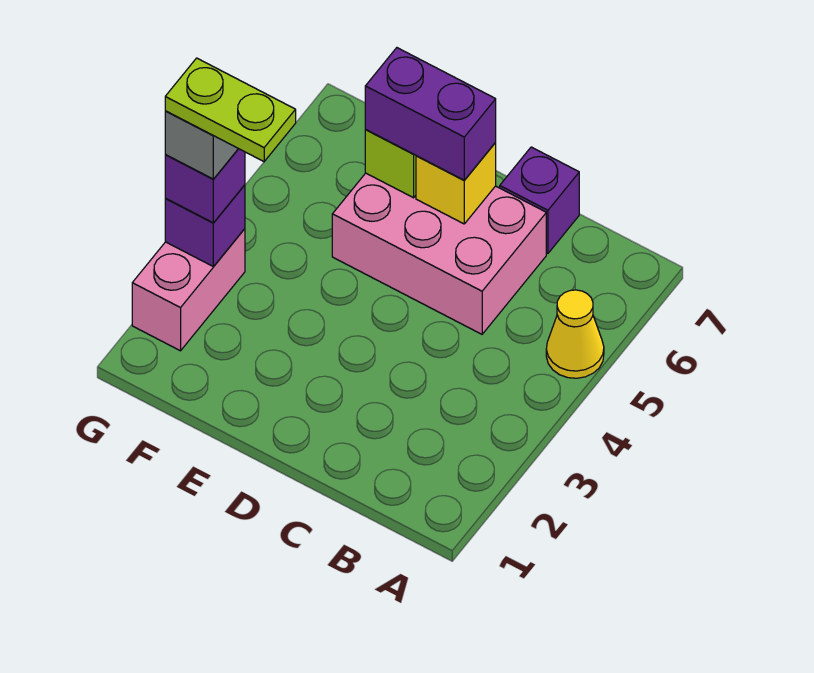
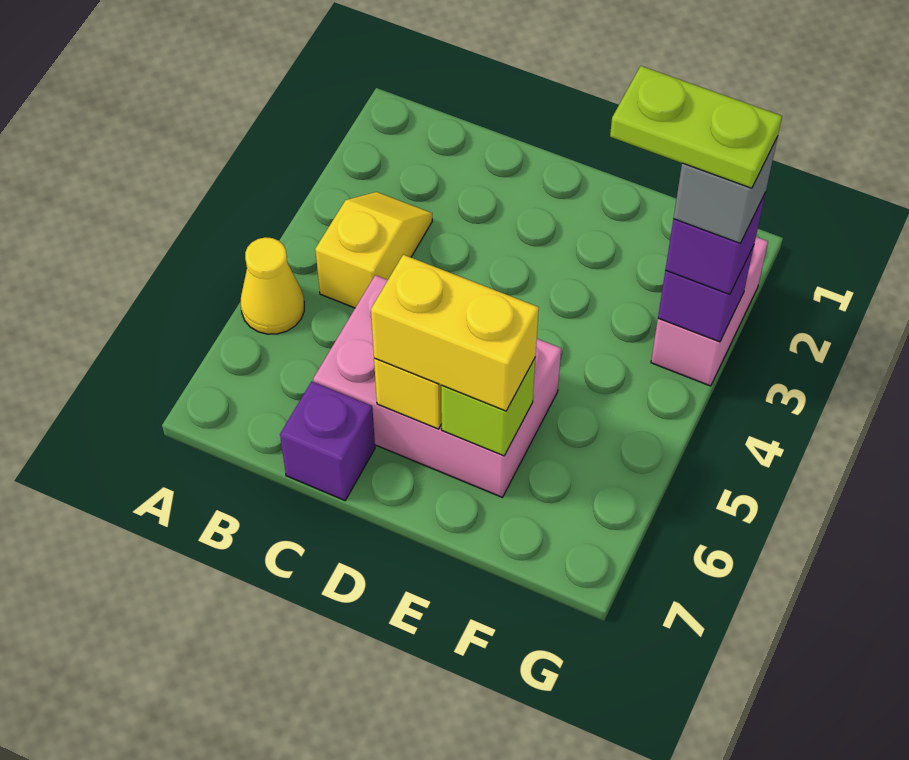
none -> yellow slope B3:B4 level 1 top 4
purple brick D6:E6 level 3 -> yellow brick D6:E6 level 3

